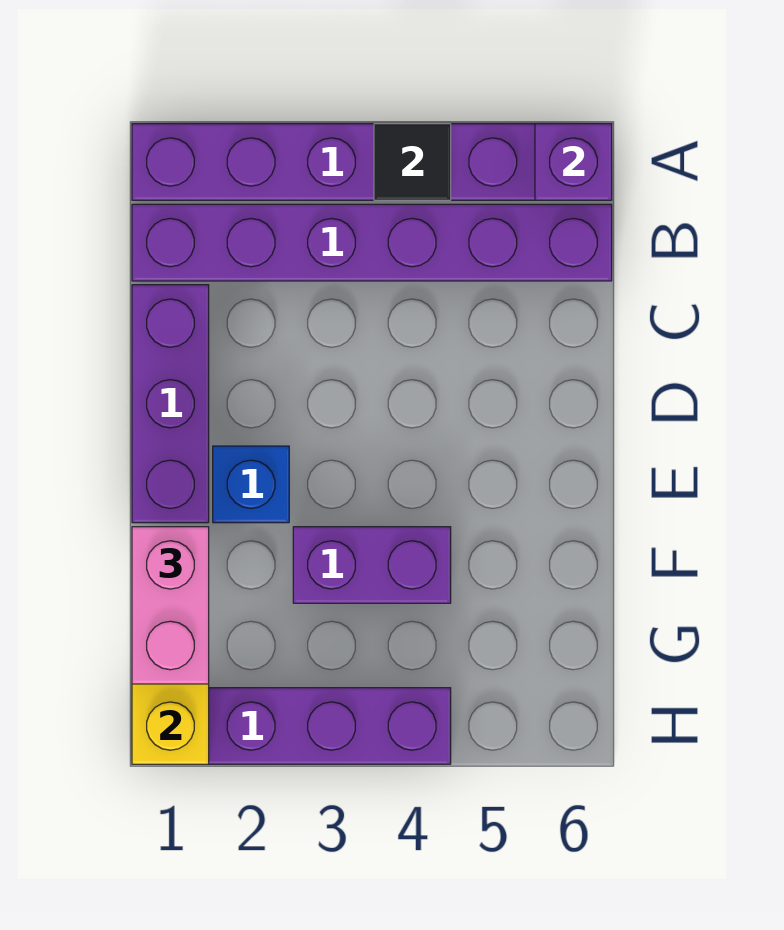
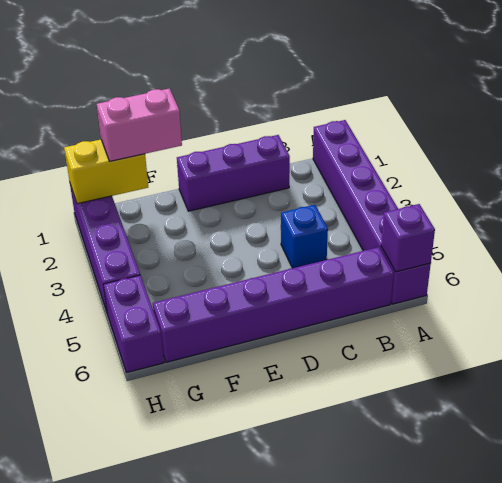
black tile A4 level 2 -> none
purple brick B1:B6 level 1 -> purple brick B6:G6 level 1
blue brick E2 level 1 -> blue brick C4 level 1
purple brick F3:F4 level 1 -> purple brick H5:H6 level 1

